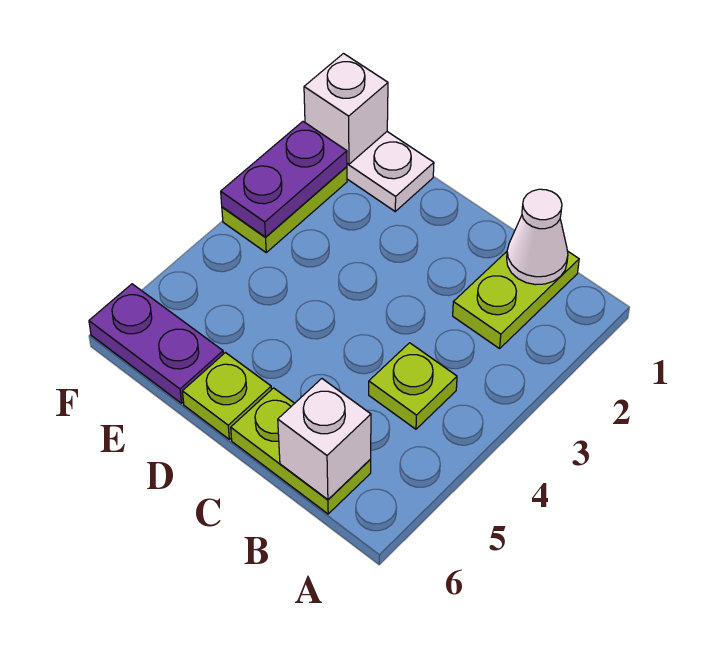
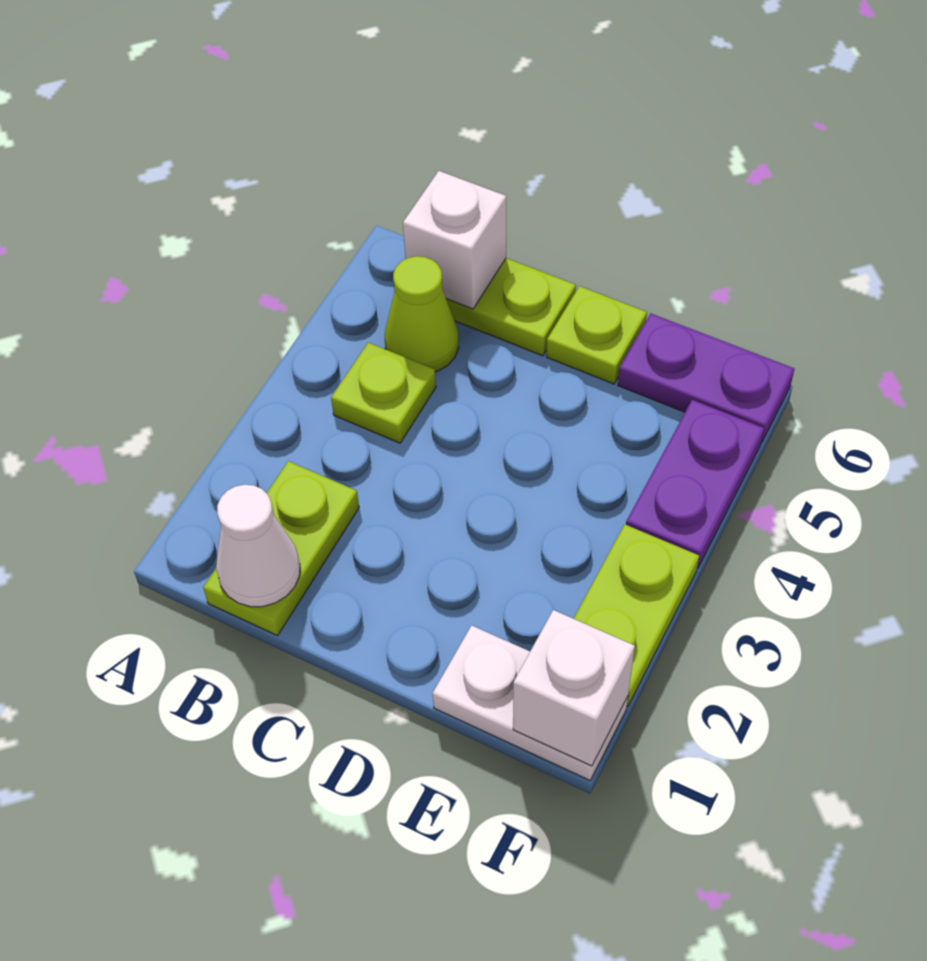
none -> lime cone B5 level 1
purple plate F2:F3 level 2 -> purple plate F4:F5 level 1

